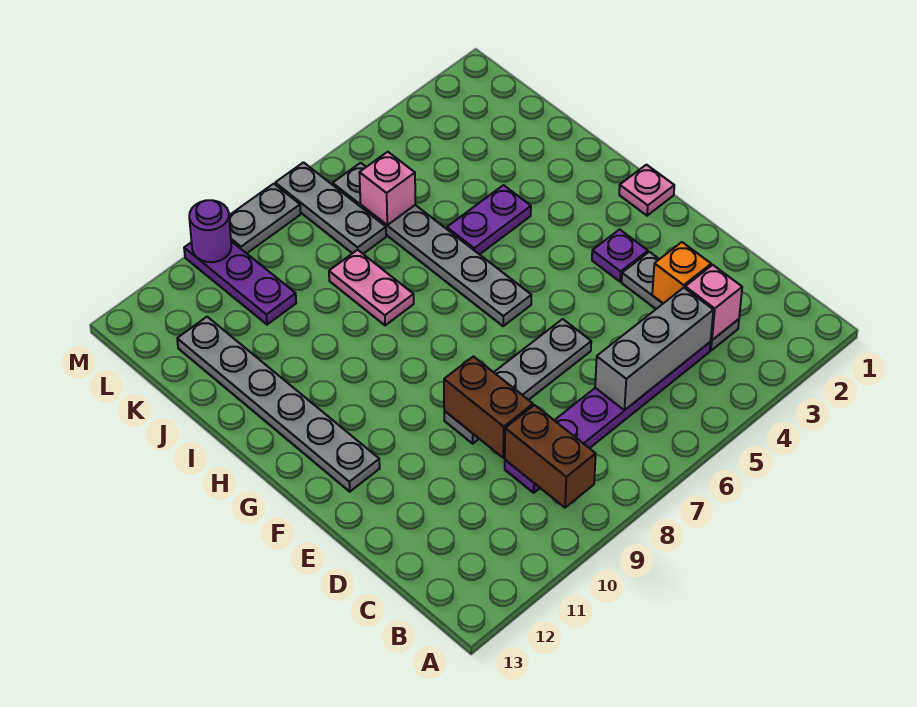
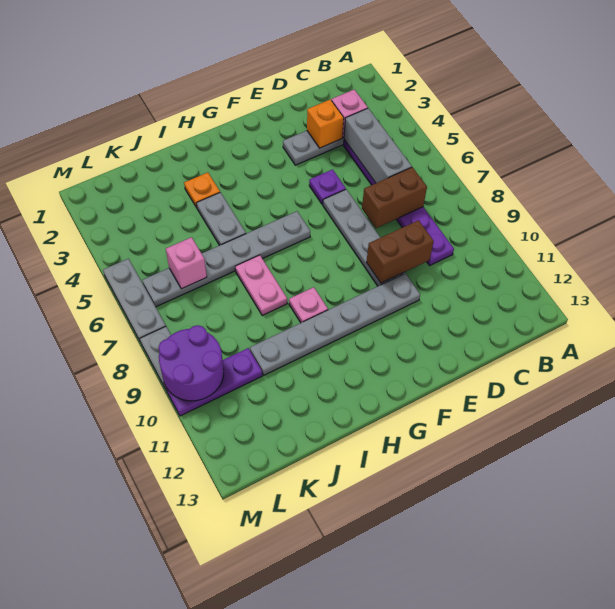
brown brick B9:C9 level 2 -> brown brick C7:D7 level 2
purple plate F3 level 1 -> purple plate E5 level 1
grey plate F12:K12 level 1 -> grey plate E10:J10 level 1
pink plate G1 level 1 -> pink plate H9 level 1
none -> orange plate I3 level 1
purple plate I4:I5 level 1 -> grey plate I4:I5 level 1
pink plate I8:J8 level 1 -> pink plate I7:I8 level 1
grey plate K7:M7 level 1 -> grey plate M5:M7 level 1
purple round brick M10 level 2 -> purple round brick L9:M10 level 2

